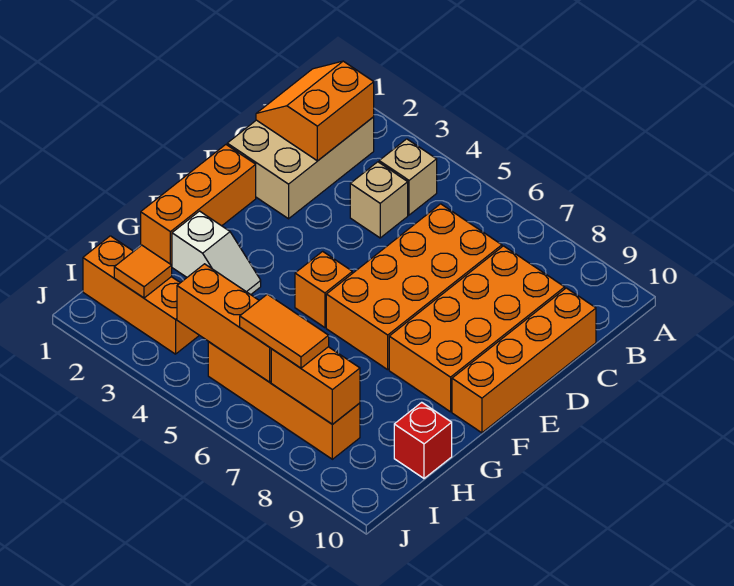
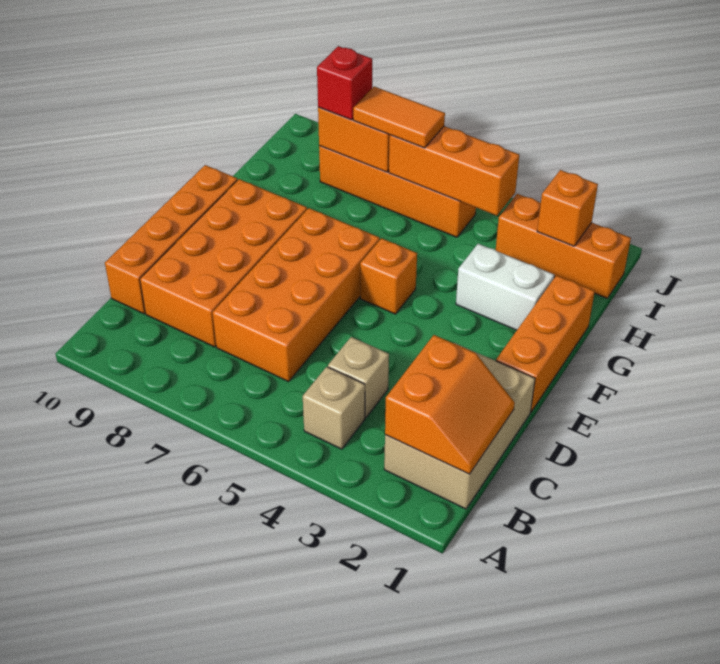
white slope G2:G3 level 1 top 2 -> white brick G2:G3 level 1
red brick H10 level 1 -> red brick I8 level 3
orange tile I2 level 2 -> orange brick I2 level 2

